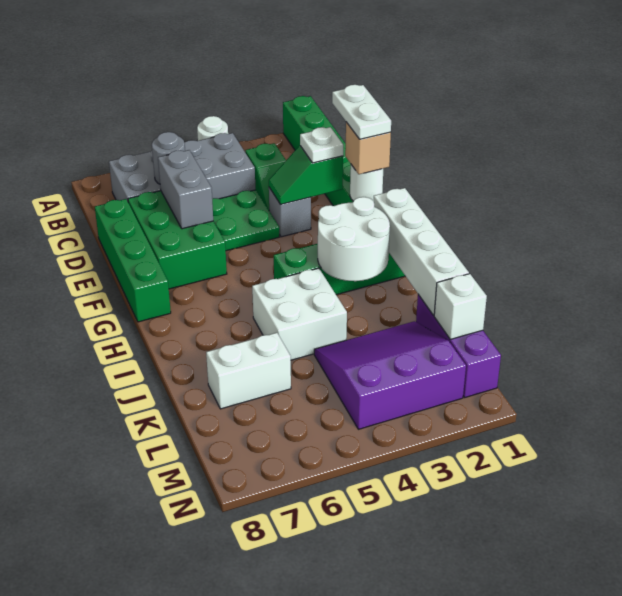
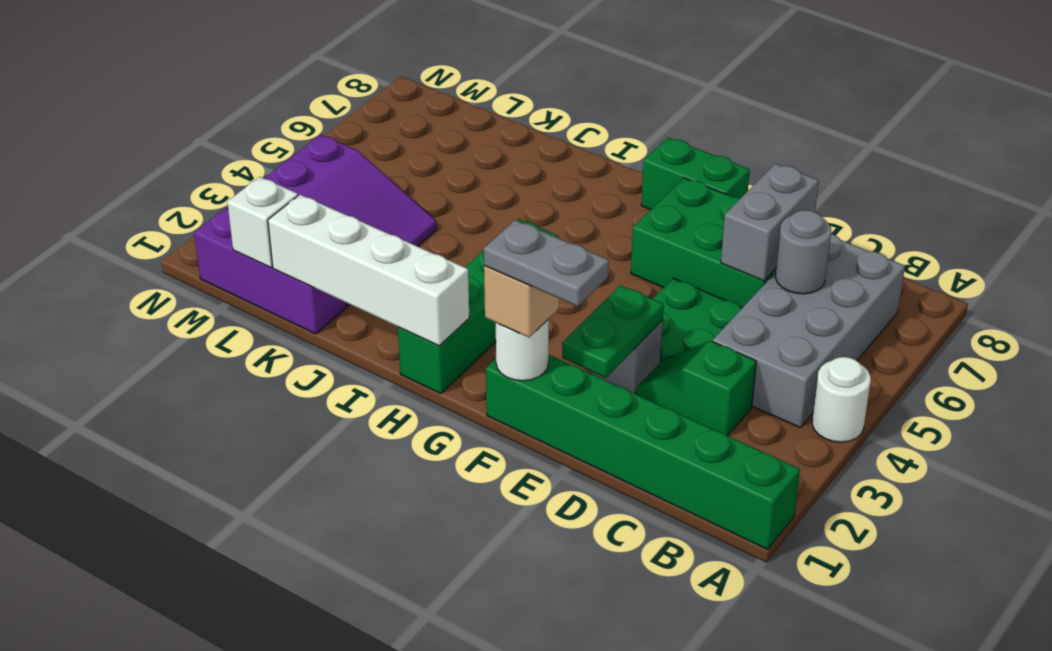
grey brick D6:E6 level 2 -> grey brick D6:D7 level 2
green brick D8:G8 level 1 -> green brick F8:G8 level 1
white plate E1:F1 level 4 -> grey plate E1:F1 level 4
green slope E2:E3 level 2 top 2 -> green plate E2:E3 level 2
white plate E2 level 3 -> none
white round brick H2:I3 level 2 -> none
white brick I4:J5 level 1 -> none
white brick K6:K7 level 1 -> none

